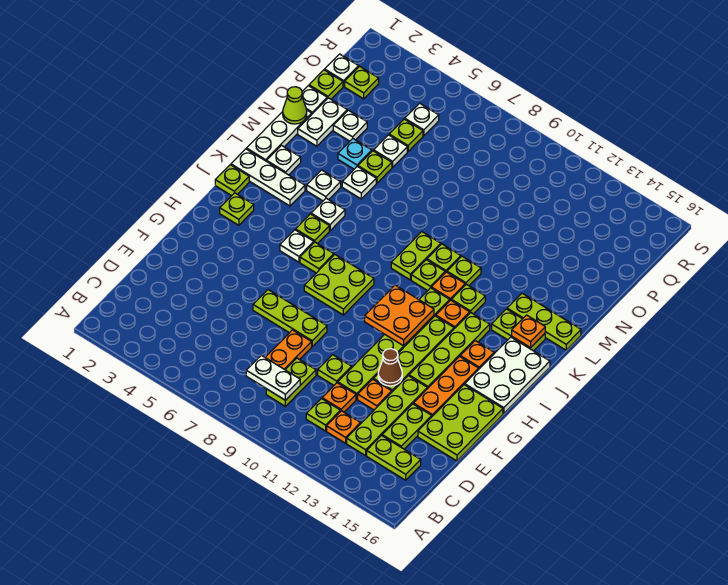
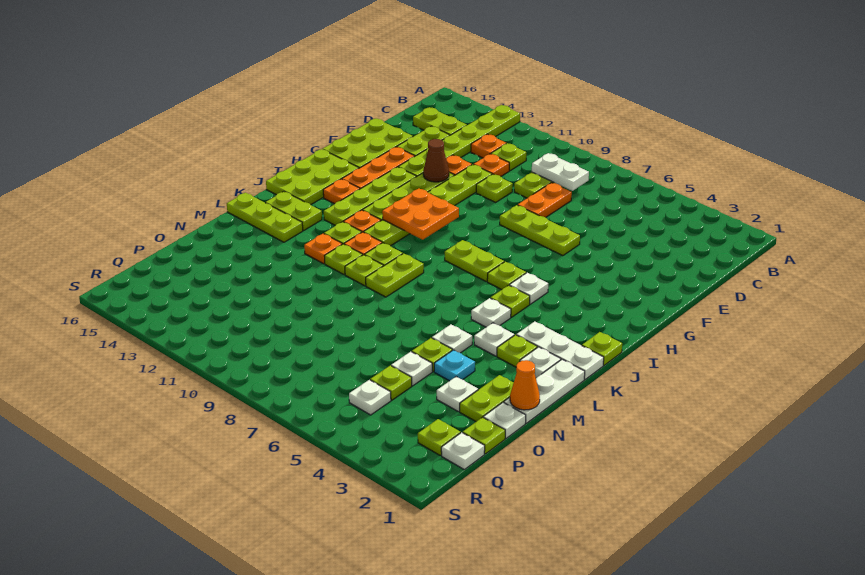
lime plate C13:F13 level 1 -> lime plate A13:F13 level 1
lime plate H7:I8 level 1 -> lime plate I7:I8 level 1
white plate H15:J16 level 1 -> lime plate H15:J16 level 1
lime plate I2 level 1 -> lime plate L3 level 1
orange plate K15 level 2 -> orange plate L12 level 1
lime cone N1 level 2 -> orange cone N1 level 2
white plate N2:O2 level 1 -> lime plate N2:O2 level 1

